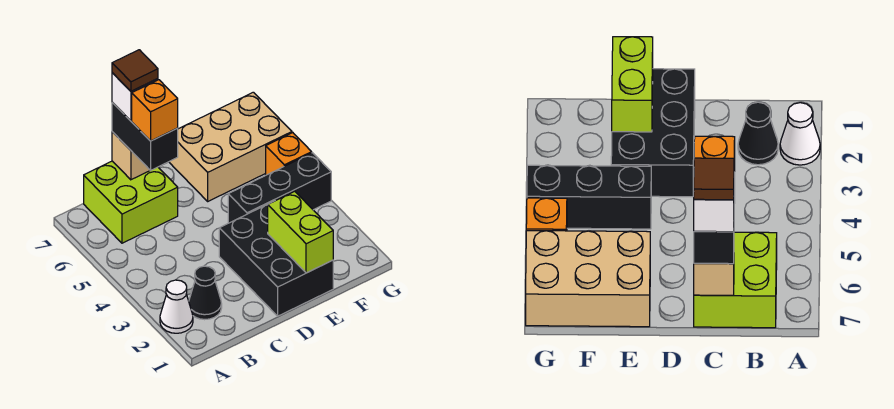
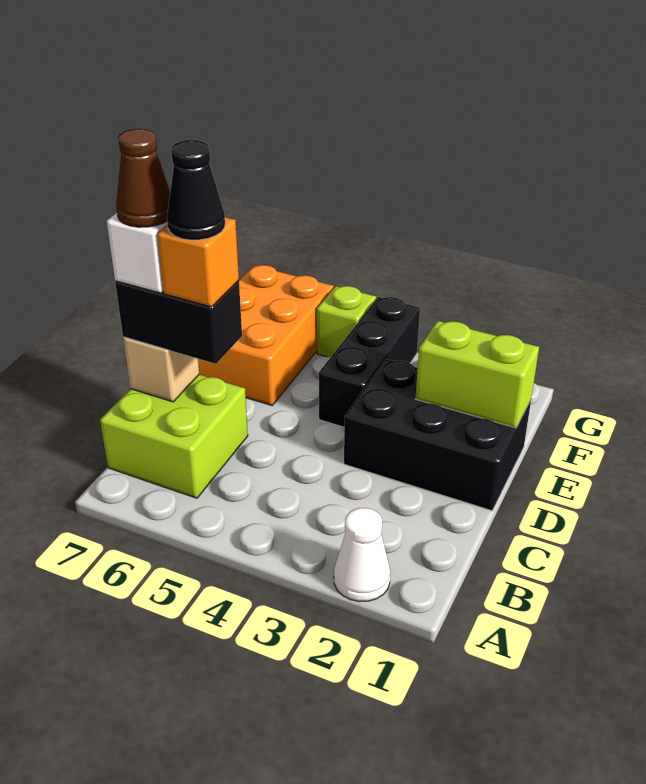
black cone B2 level 1 -> black cone C6 level 5
brown tile C7 level 5 -> brown cone C7 level 5
tan brick E6:G7 level 1 -> orange brick E6:G7 level 1
orange brick G5 level 1 -> lime brick G5 level 1

